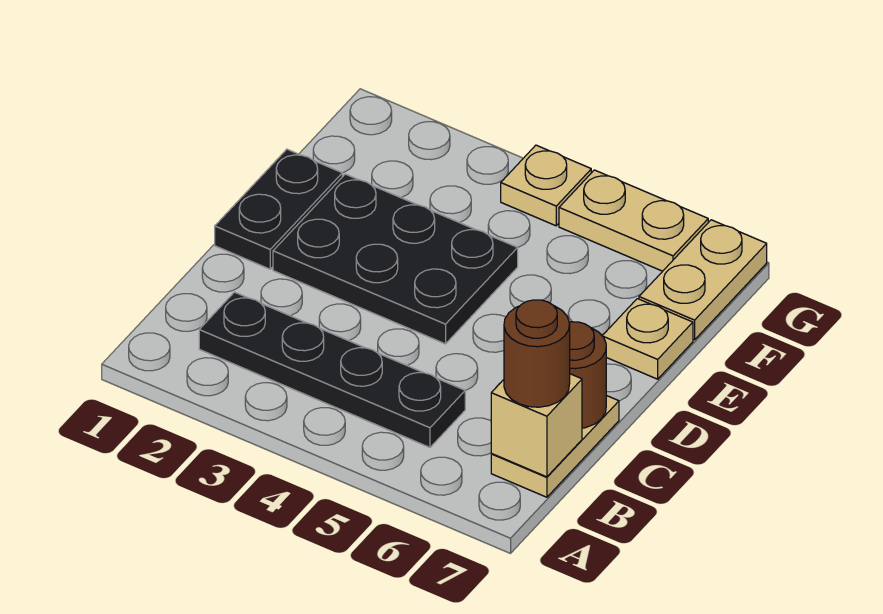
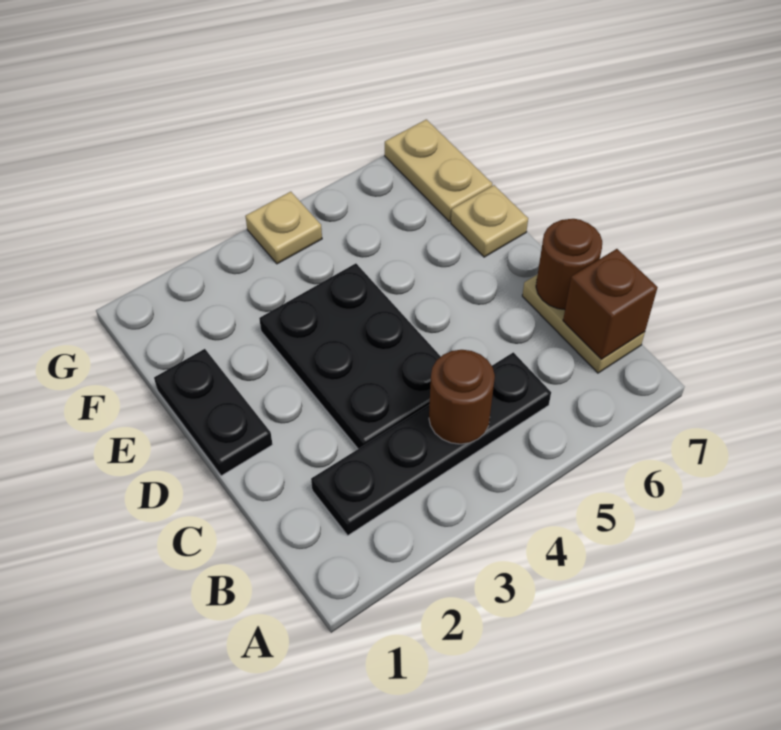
tan brick B7 level 2 -> brown brick B7 level 2
brown round brick B7 level 3 -> brown round brick B4 level 2
black plate D2:E4 level 1 -> black plate C3:E4 level 1
tan plate G5:G6 level 1 -> none

